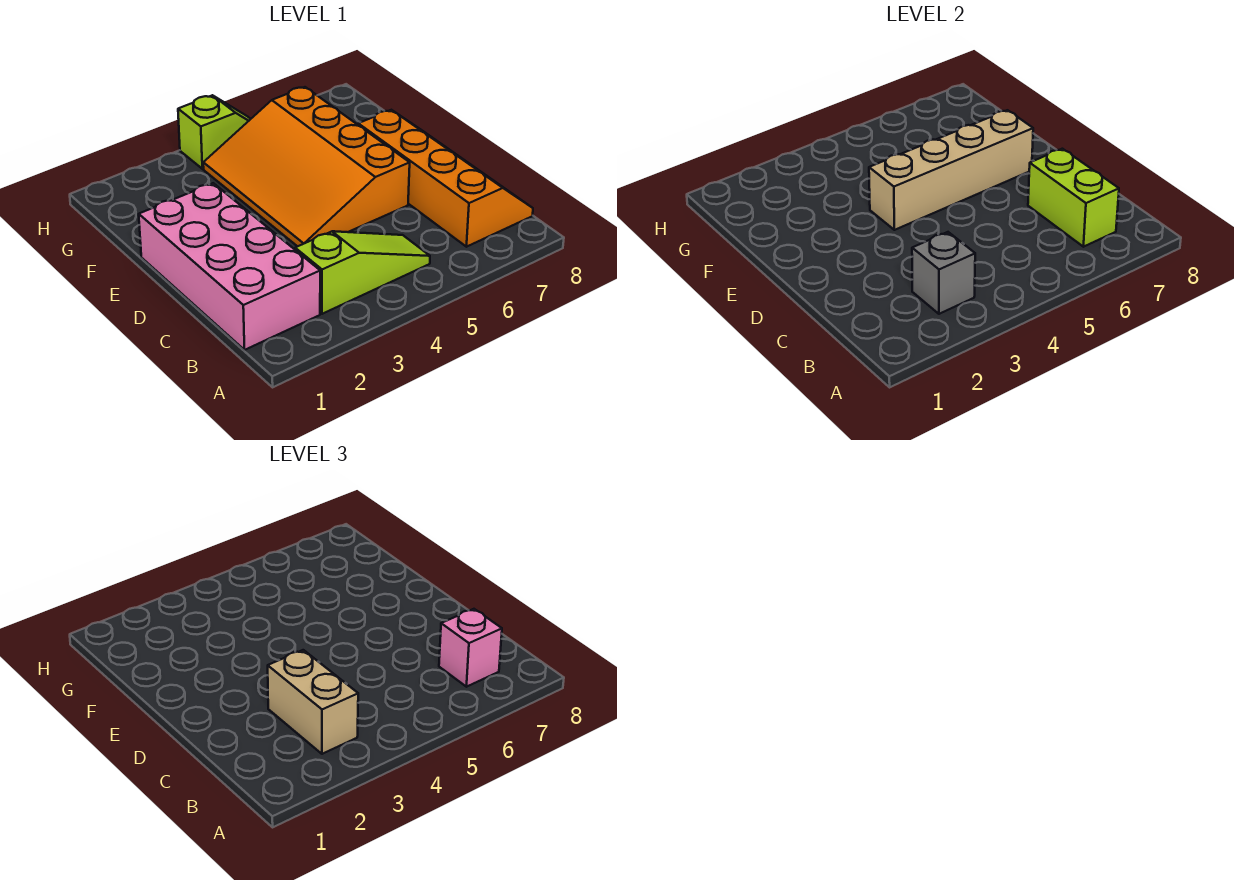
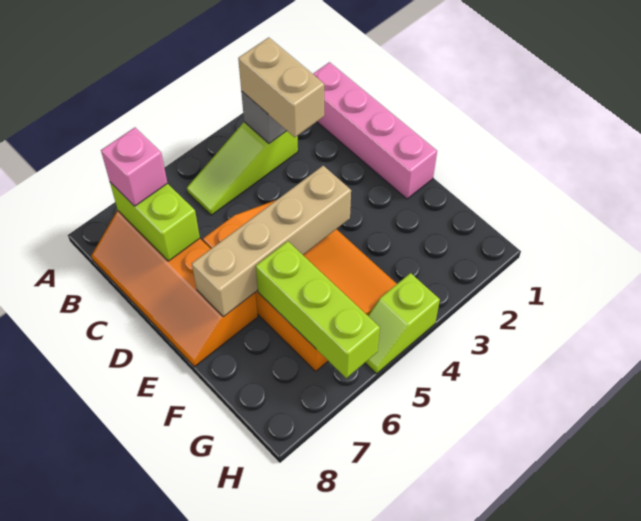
pink brick B1:E2 level 1 -> pink brick B1:E1 level 1
none -> lime brick F6:H6 level 2

